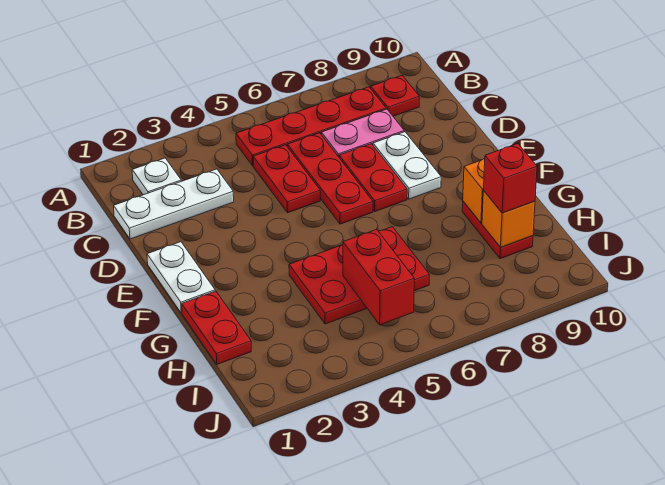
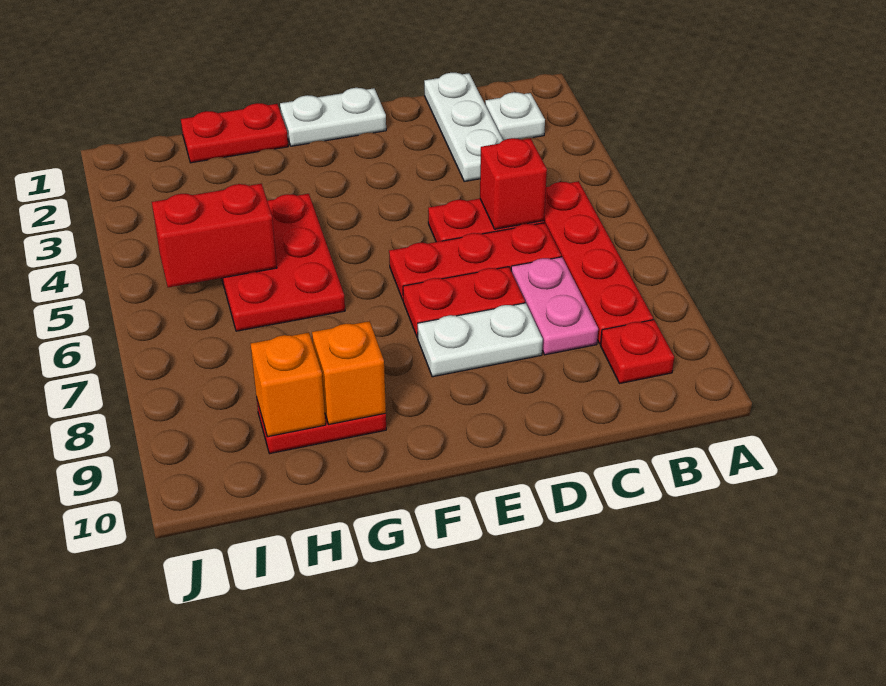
red brick H9 level 3 -> red brick C5 level 2

